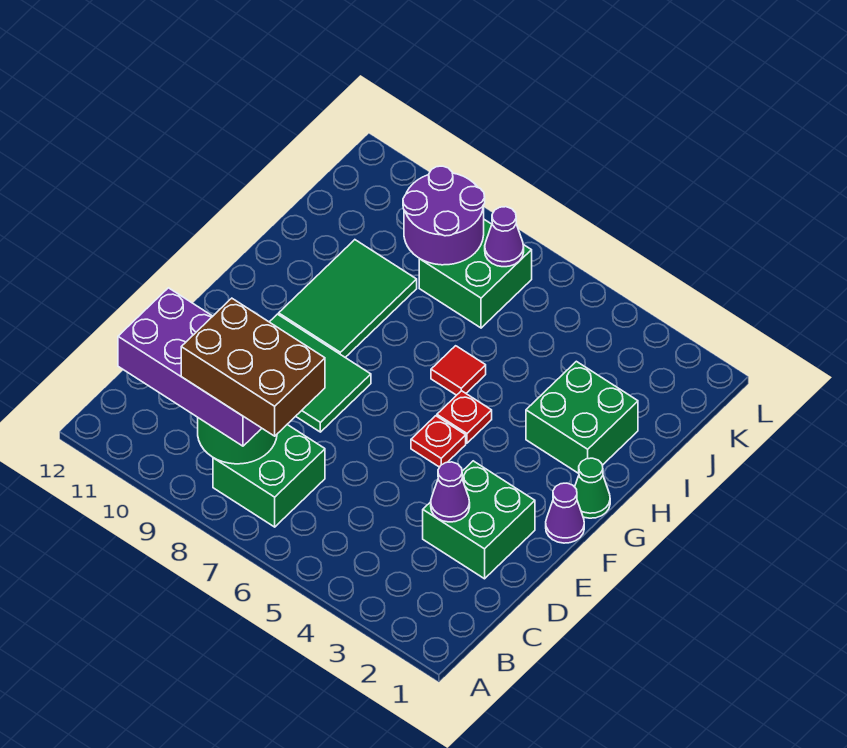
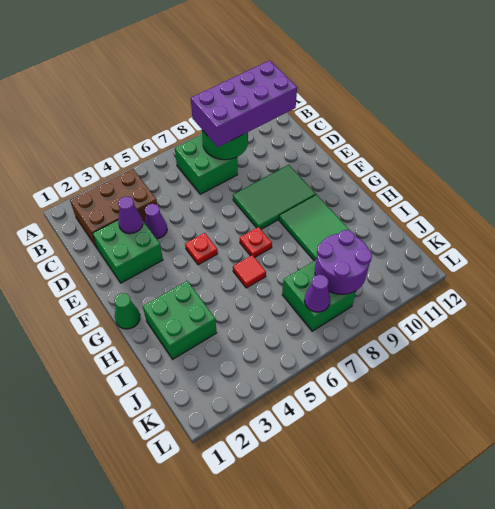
brown brick B7:C9 level 4 -> brown brick B2:C4 level 1
purple cone F1 level 1 -> purple cone D4 level 1
red plate G5 level 1 -> red plate G7 level 1

